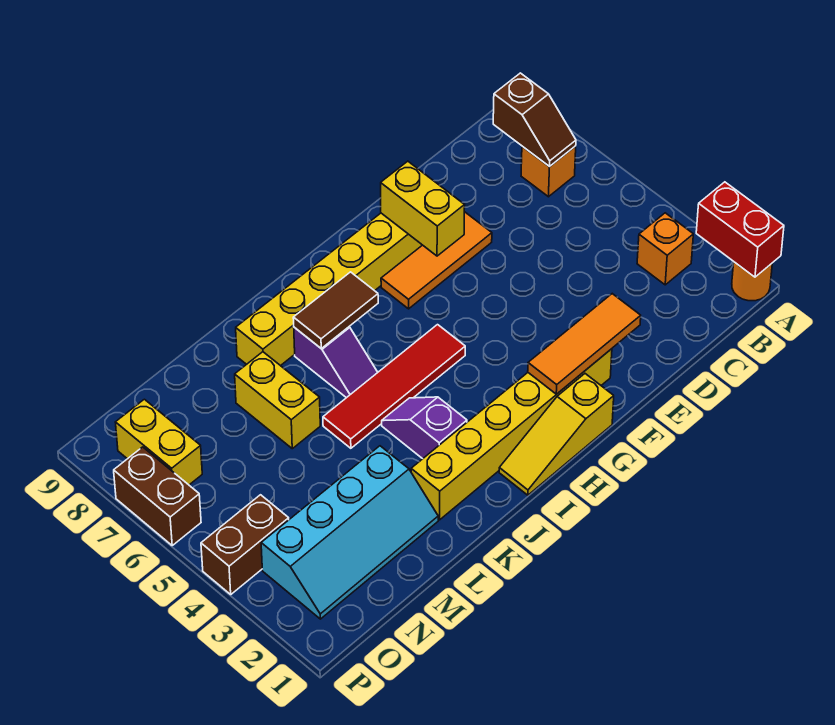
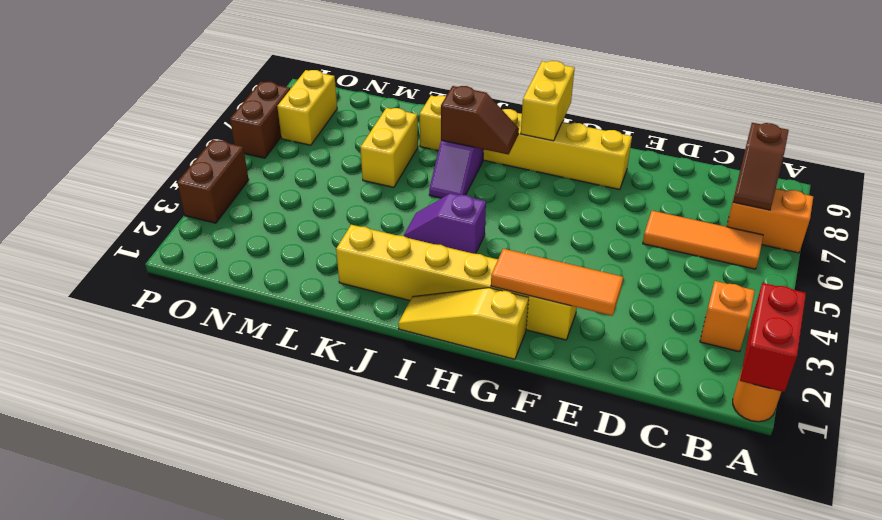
orange brick B7 level 1 -> orange brick A7:B7 level 1
orange tile E7:G7 level 1 -> orange tile B6:D6 level 1
yellow brick F7:F8 level 2 -> yellow brick H8:H9 level 2
red tile H5:K5 level 1 -> none
brown tile I7:J7 level 2 -> brown slope I7:J7 level 2 top J
purple slope J3:J4 level 1 top 3 -> purple slope I4:J4 level 1 top I
cyan slope L2:O3 level 1 top 3 -> none
brown brick O4:P4 level 1 -> brown brick P3:P4 level 1

